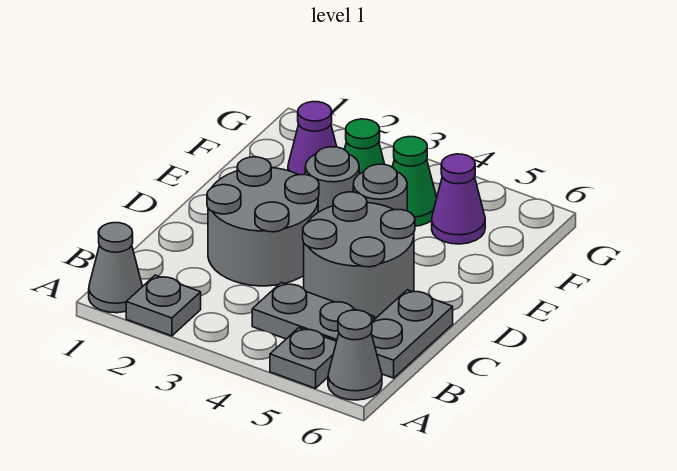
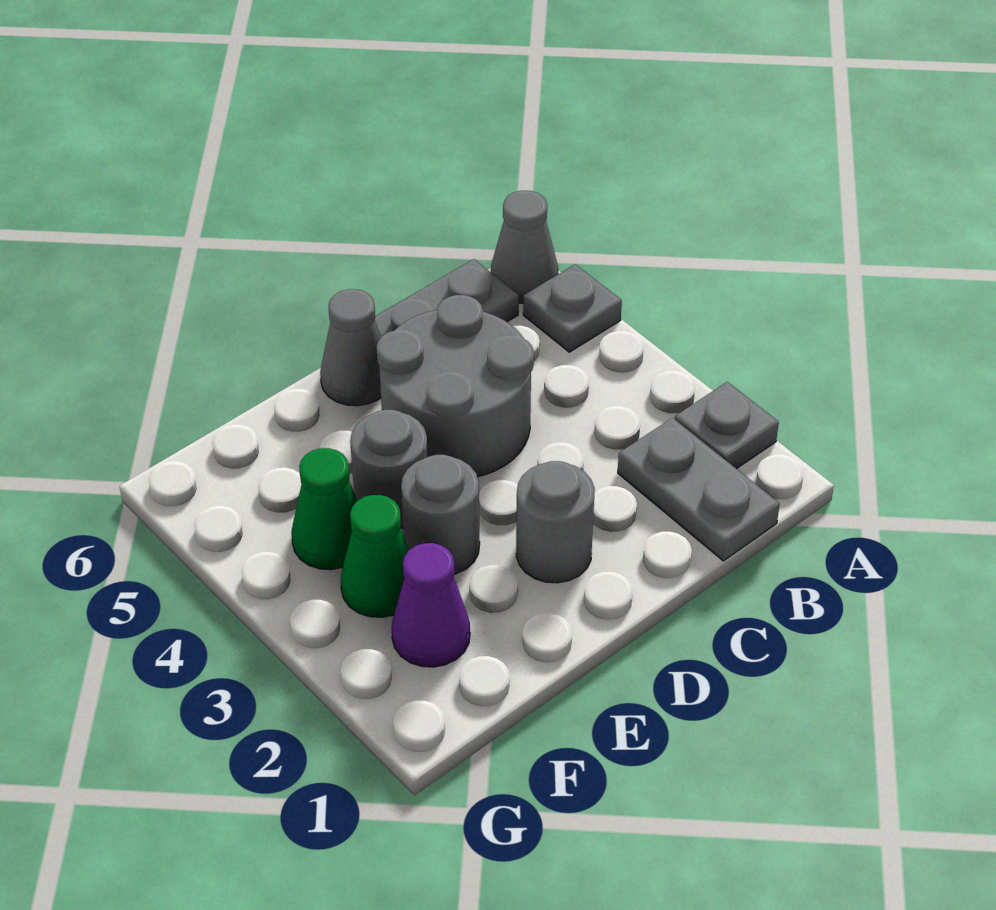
grey cone A1 level 1 -> grey cone D6 level 1
grey plate B4:B5 level 1 -> grey plate B1:B2 level 1
grey round brick C2:D3 level 1 -> grey round brick D2 level 1
purple cone F5 level 1 -> none

